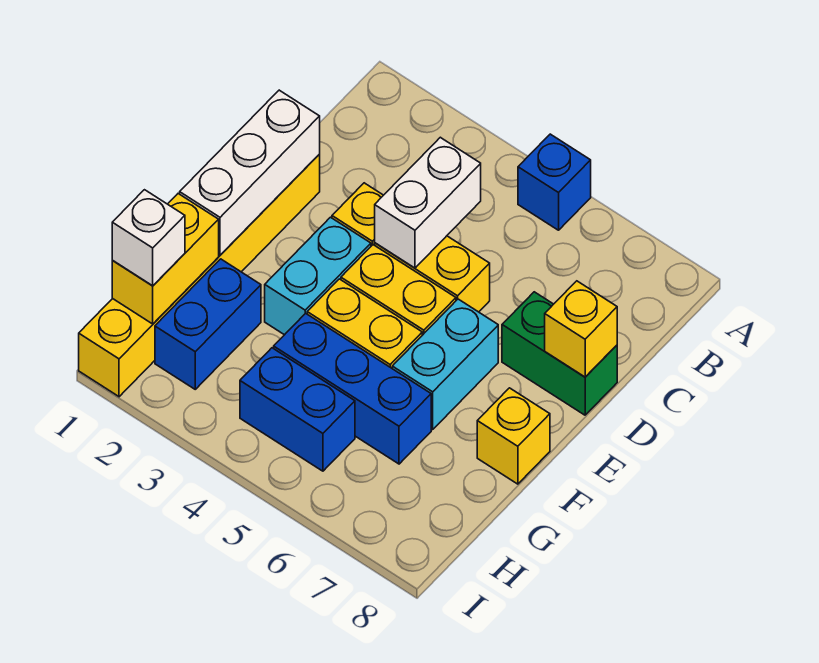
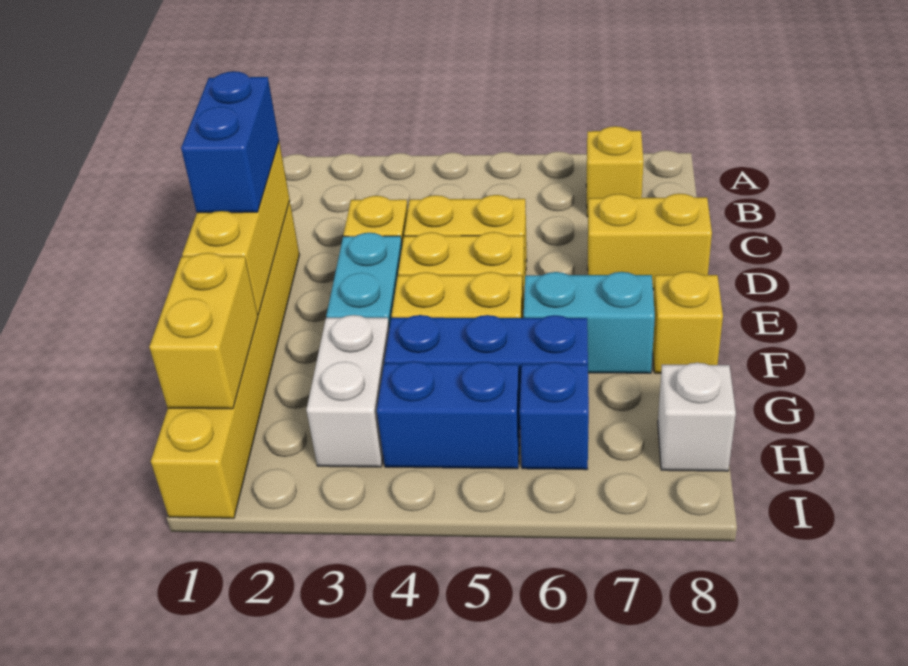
blue brick A5 level 1 -> blue brick H6 level 1
white brick C4:D4 level 2 -> white brick G3:H3 level 1
white brick D1:F1 level 2 -> yellow brick D1:F1 level 2
green brick D7:D8 level 1 -> yellow brick D7:D8 level 1
yellow brick D8 level 2 -> yellow brick B7 level 1
cyan brick E6:F6 level 1 -> cyan brick F6:F7 level 1
blue brick G2:H2 level 1 -> blue brick D1:E1 level 3
white brick H1 level 3 -> white brick H8 level 1

